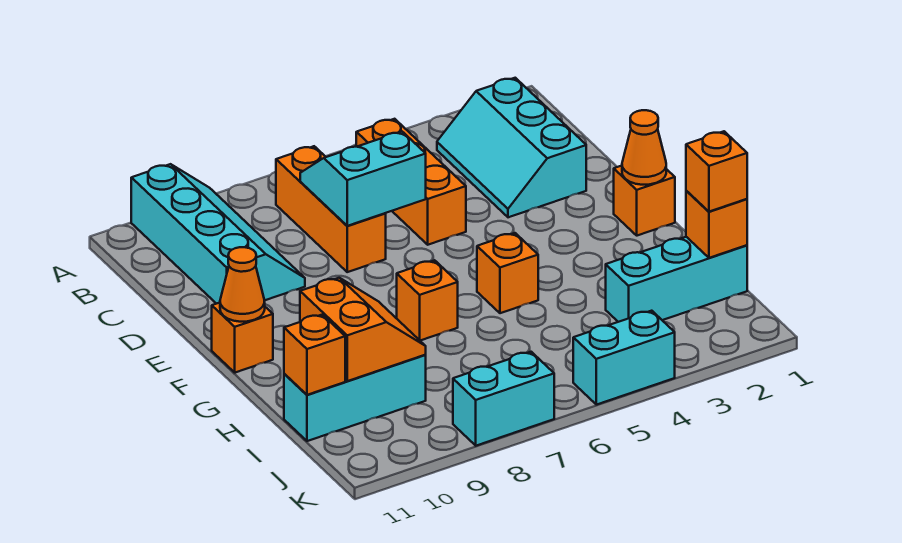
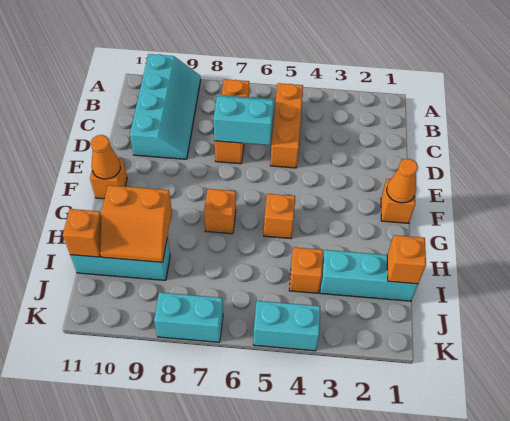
cyan slope B2:D3 level 1 top 2 -> none
orange slope H9:I10 level 2 top 10 -> orange slope H9:I10 level 2 top H
orange brick I1 level 3 -> orange brick I4 level 1

